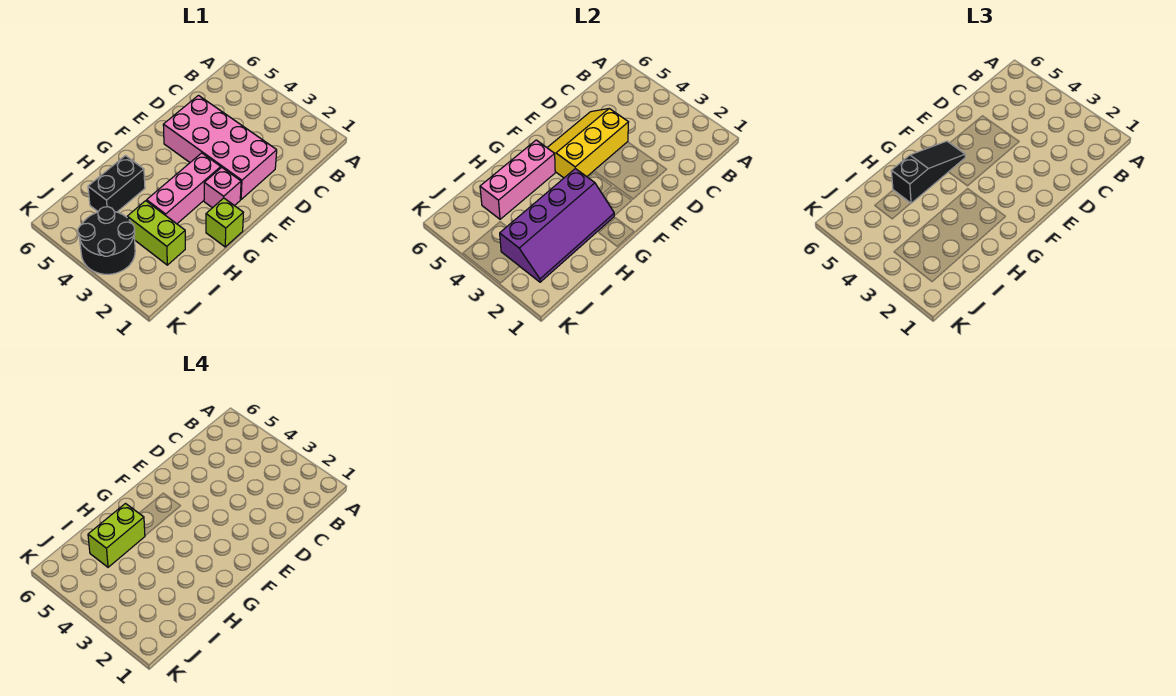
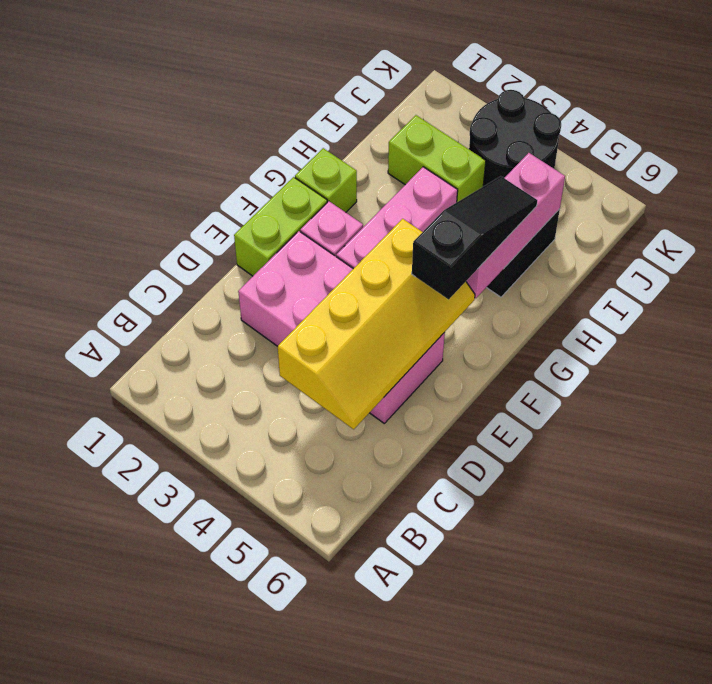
yellow slope D4:F5 level 2 top 4 -> yellow slope C4:F5 level 2 top 4
black slope F5:H5 level 3 top H -> black slope F5:H5 level 3 top F
purple slope G2:J3 level 2 top 3 -> none
lime brick H5:I5 level 4 -> lime brick E1:F1 level 1

